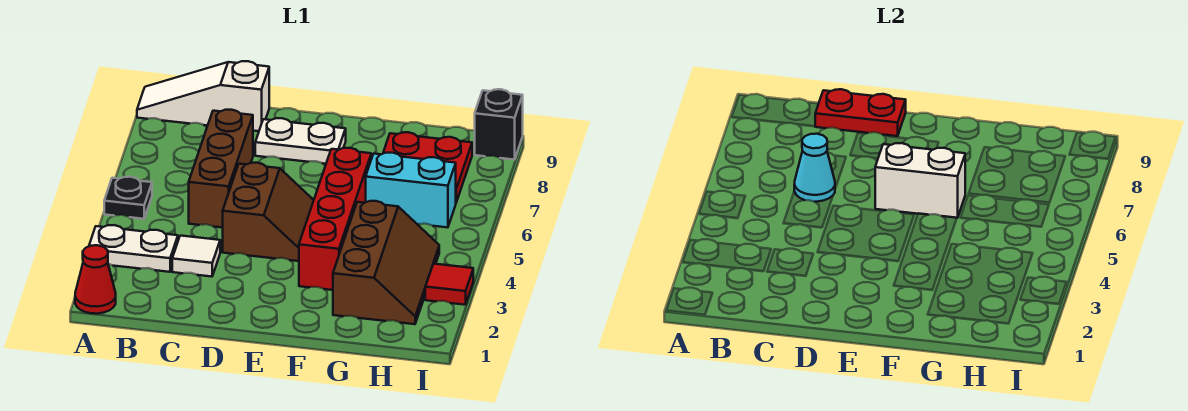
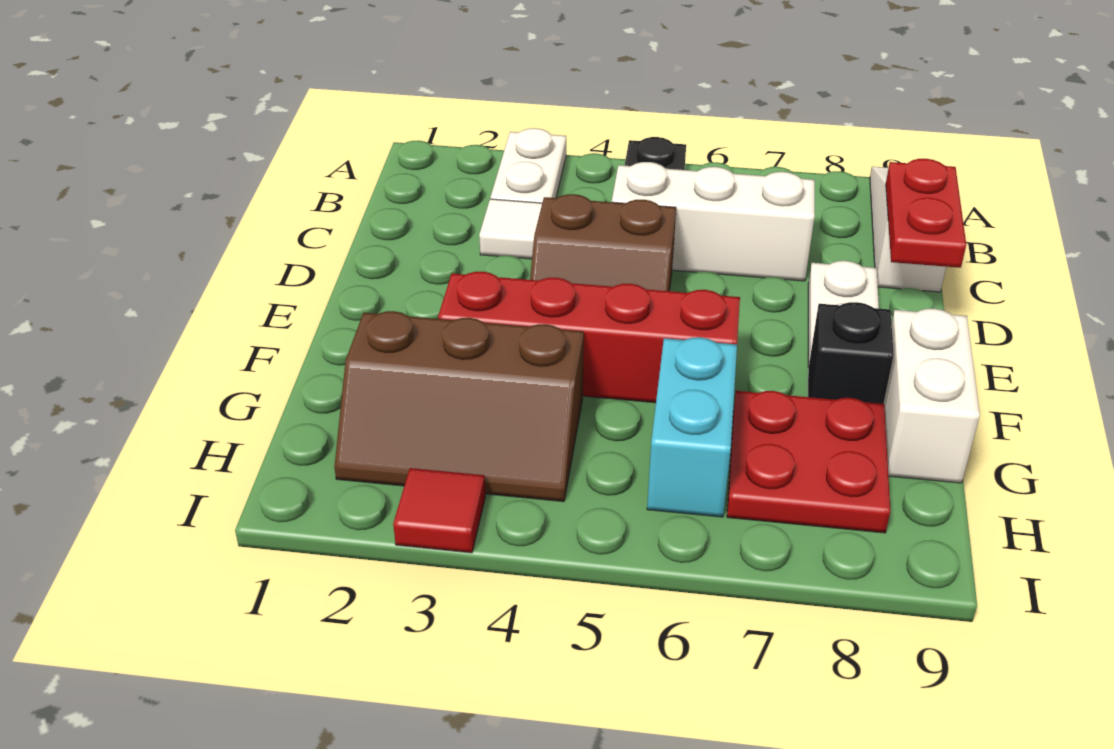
red cone A1 level 1 -> none
brown brick C5:C7 level 1 -> white brick C5:C7 level 1
cyan cone C6 level 2 -> none
white brick E6:F6 level 2 -> white brick F9:G9 level 1
black brick I9 level 1 -> black brick F8 level 1

